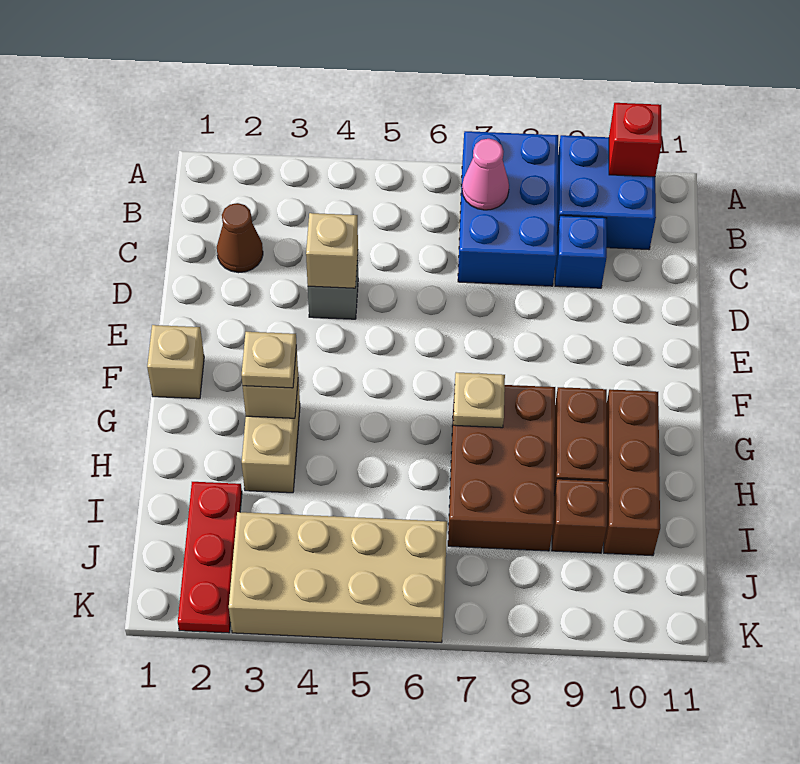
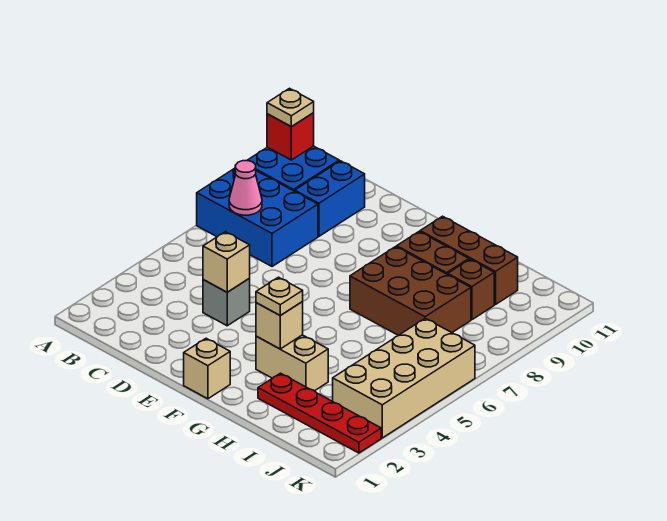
brown cone C2 level 1 -> none
blue brick C9 level 1 -> blue brick C9:C10 level 1
tan plate G7 level 2 -> tan plate A10 level 3
red plate I2:K2 level 1 -> red plate H2:K2 level 1

